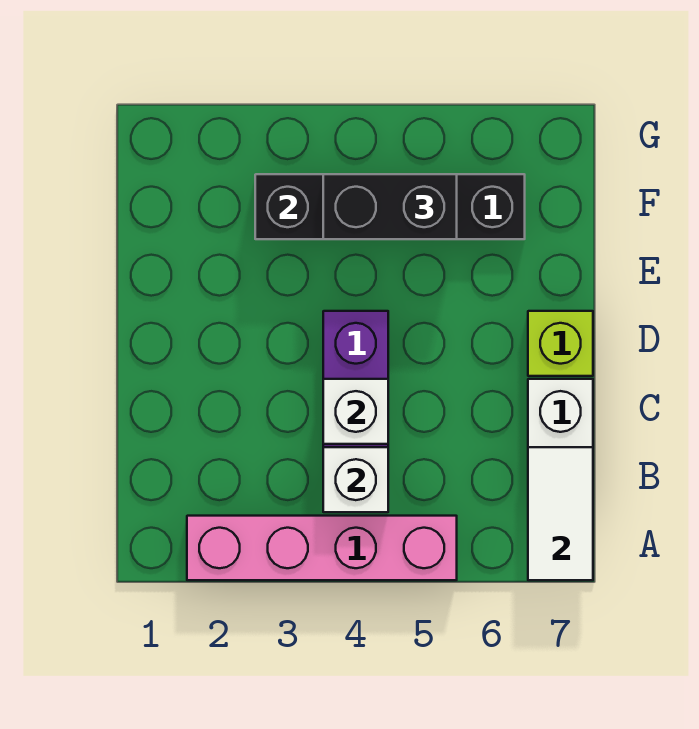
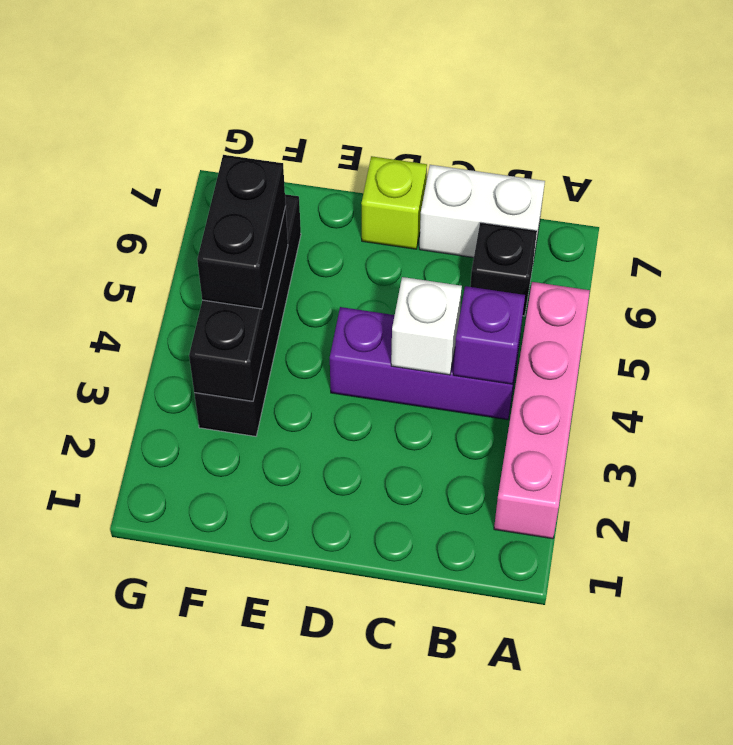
white tile A7:B7 level 2 -> none
white brick B4 level 2 -> purple brick B4 level 2
none -> black brick B6 level 1

